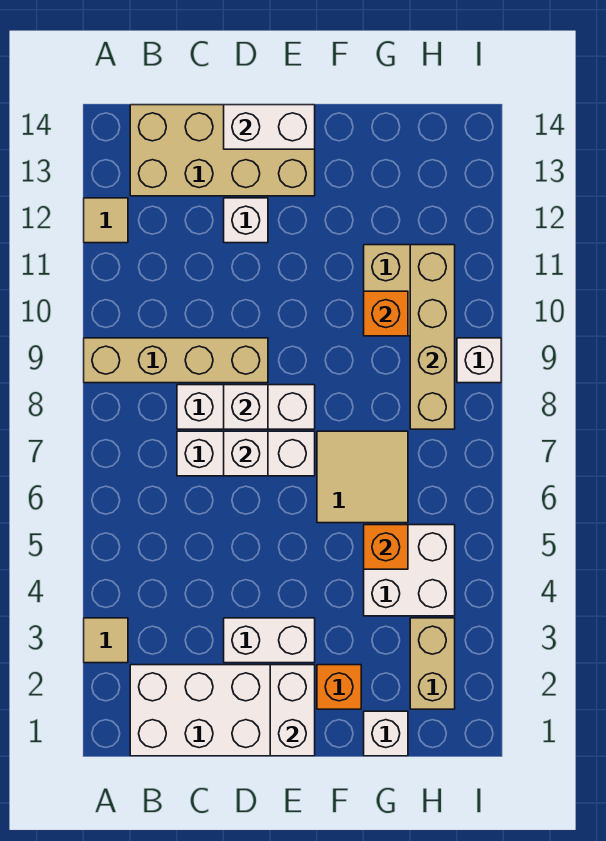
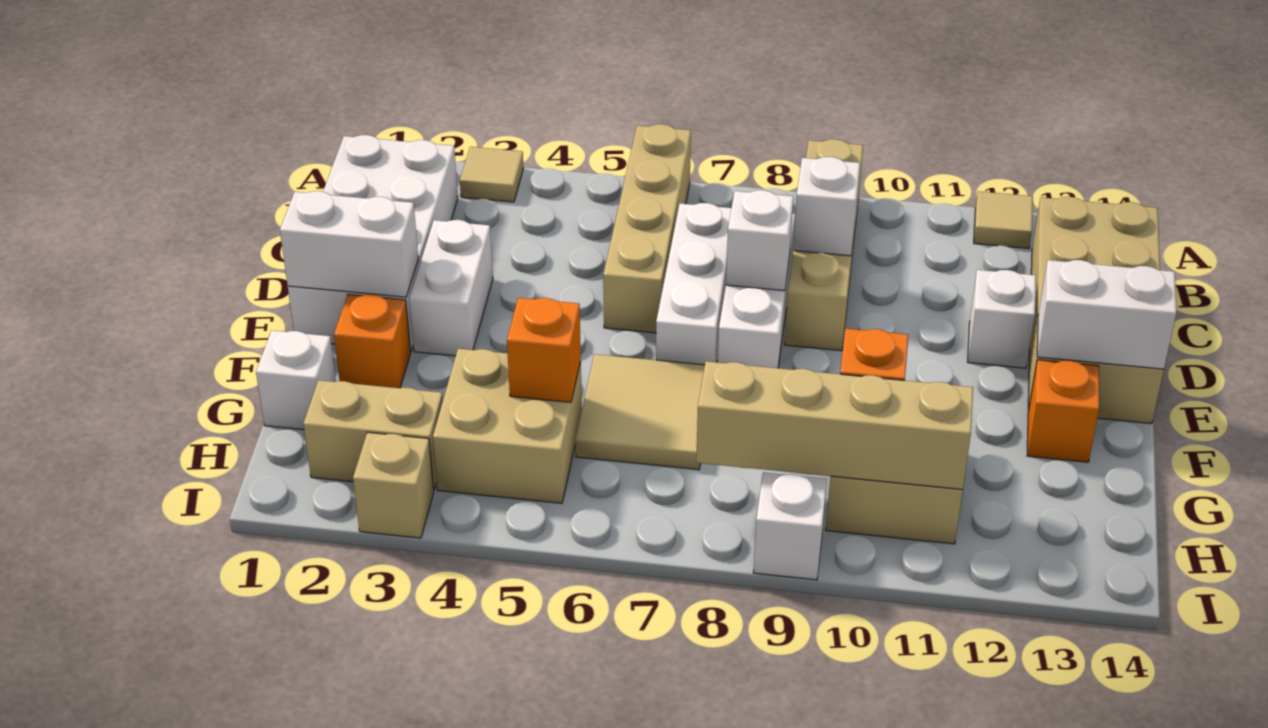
none -> tan brick A6:D6 level 1
white brick D7 level 2 -> white brick C9 level 2
white brick D14:E14 level 2 -> white brick E13:E14 level 2
none -> orange brick F13 level 1
white brick G4:H5 level 1 -> tan brick G4:H5 level 1
none -> tan brick I3 level 1

